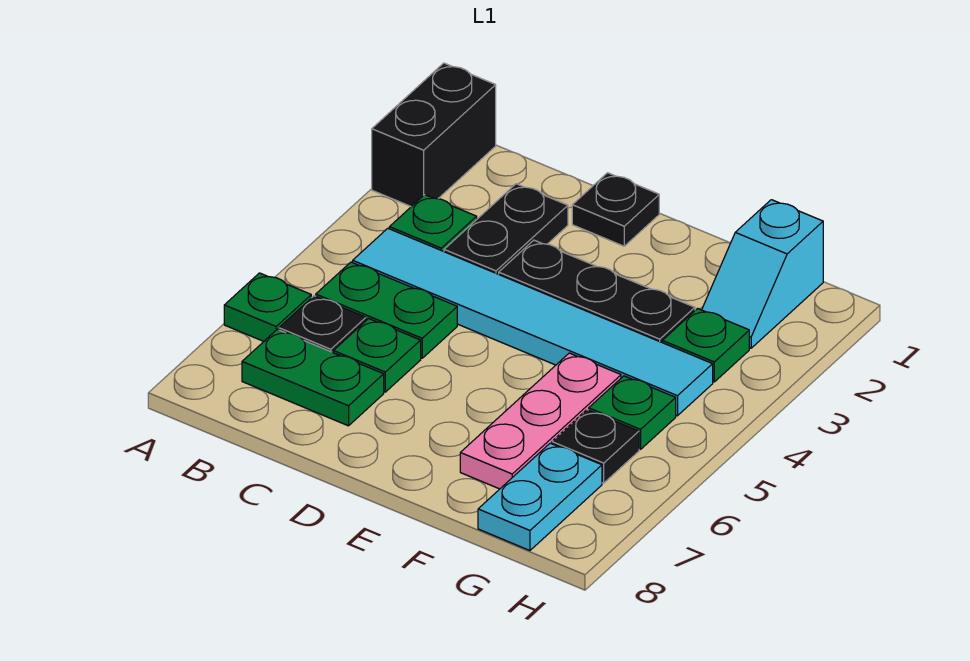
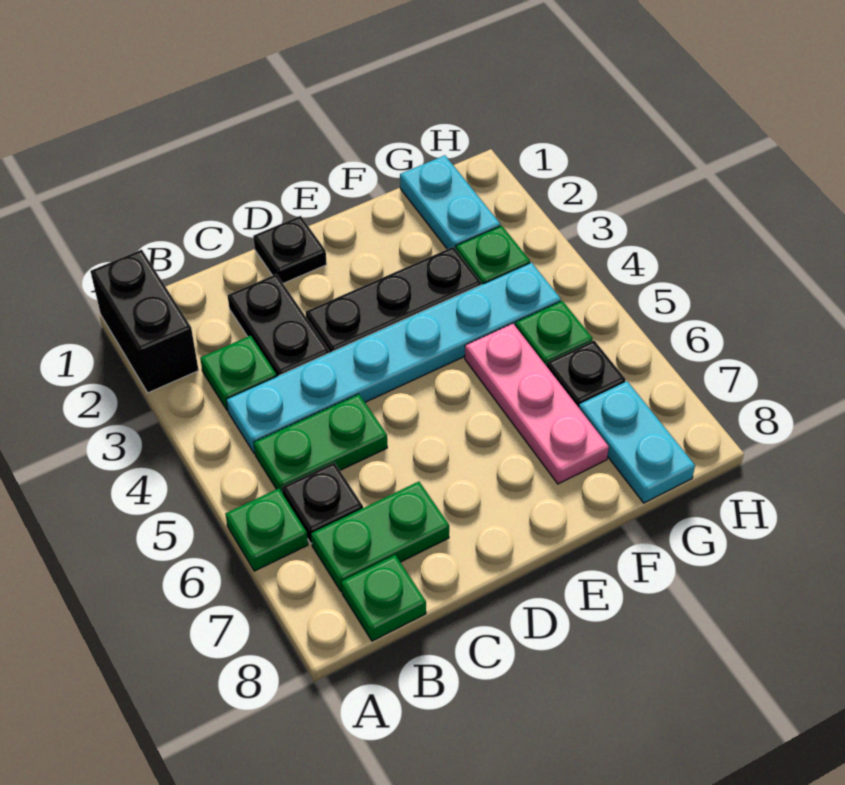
cyan tile B4:G4 level 1 -> cyan plate B4:G4 level 1
green plate C6 level 1 -> green plate B8 level 1
cyan slope G1:G2 level 1 top 1 -> cyan plate G1:G2 level 1

